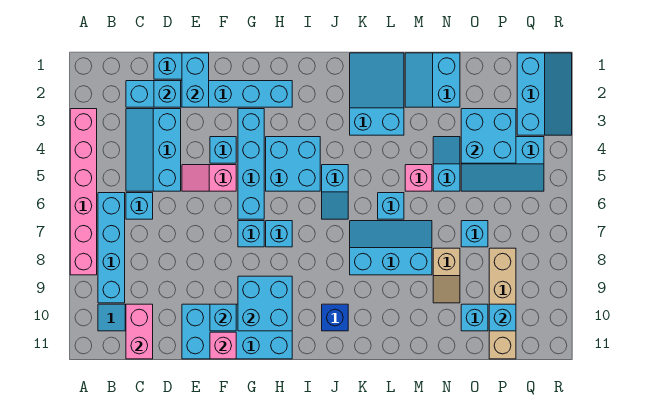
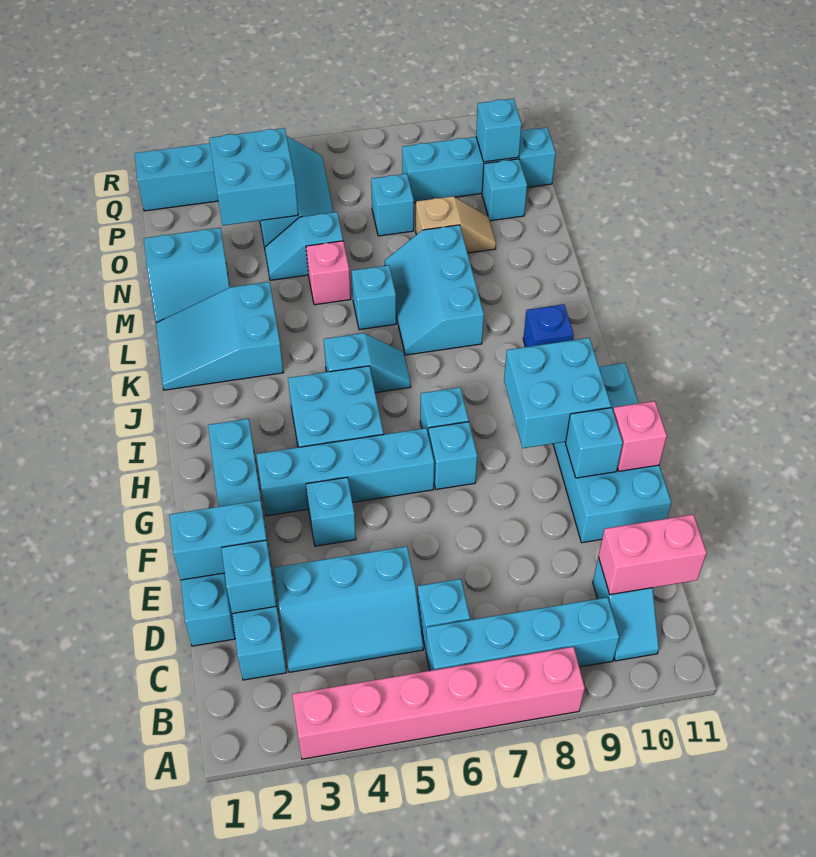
pink slope E5:F5 level 1 top F -> none
tan brick P8:P11 level 1 -> cyan brick P8:P11 level 1

